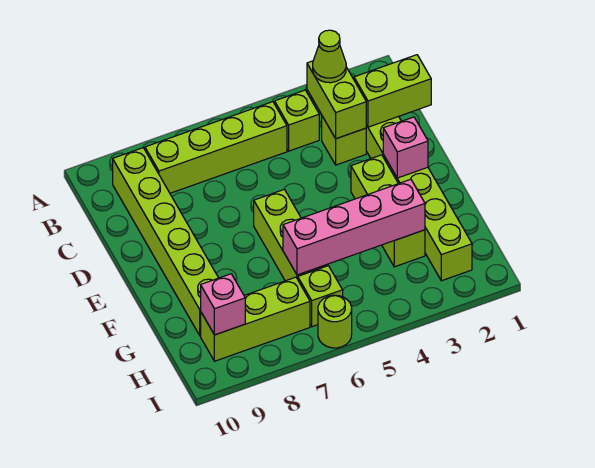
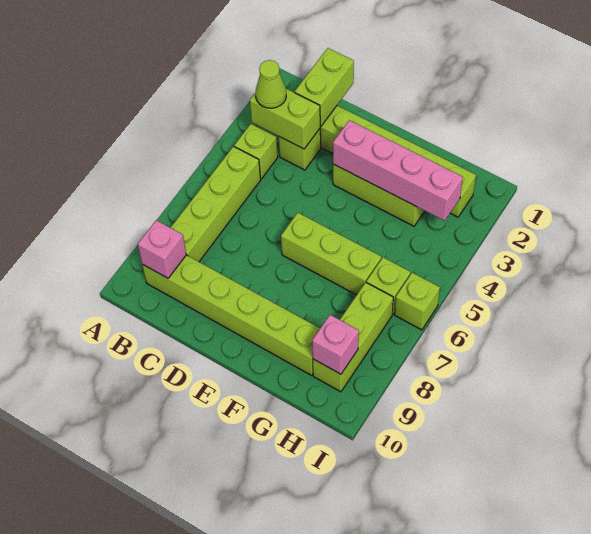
pink brick E2 level 2 -> pink brick B9 level 2
pink brick G3:G6 level 2 -> pink brick E3:H3 level 2
lime round brick I6 level 1 -> lime brick I6 level 1

